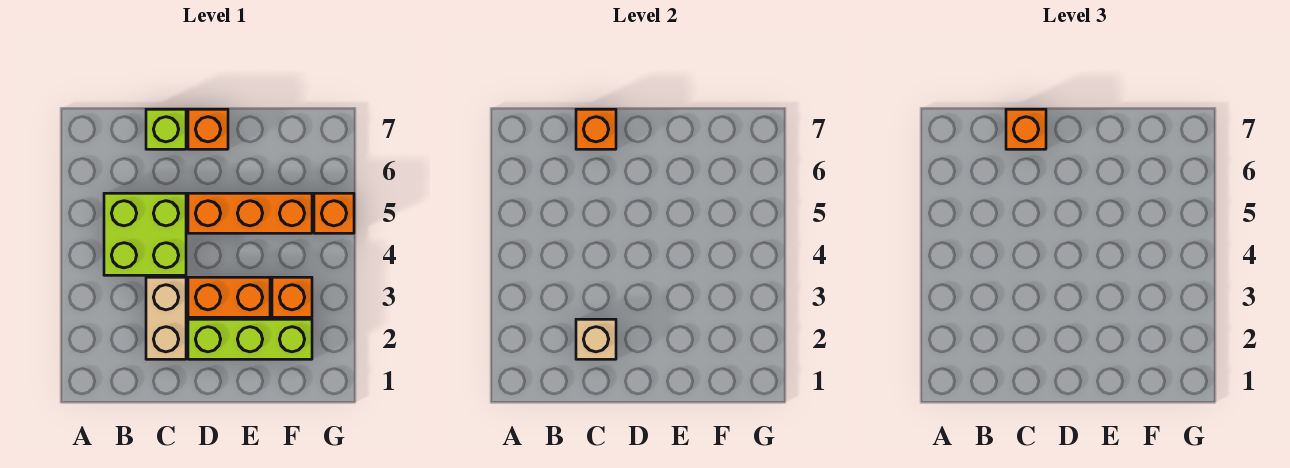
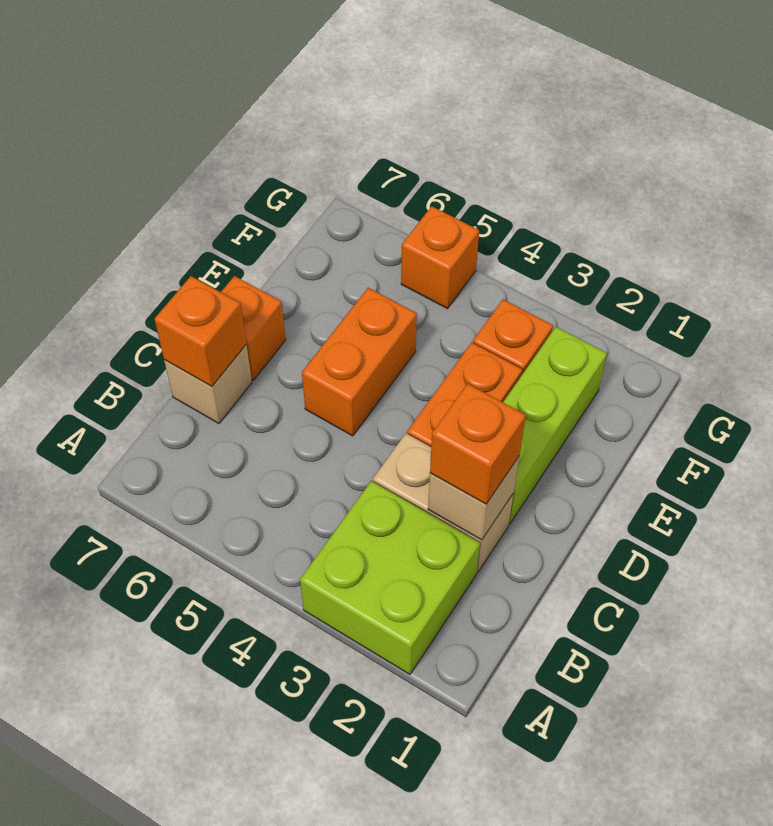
lime brick B4:C5 level 1 -> lime brick A2:B3 level 1
lime brick C7 level 1 -> tan brick C7 level 1
orange brick C7 level 3 -> orange brick C2 level 3
orange brick D5:F5 level 1 -> orange brick D5:E5 level 1

